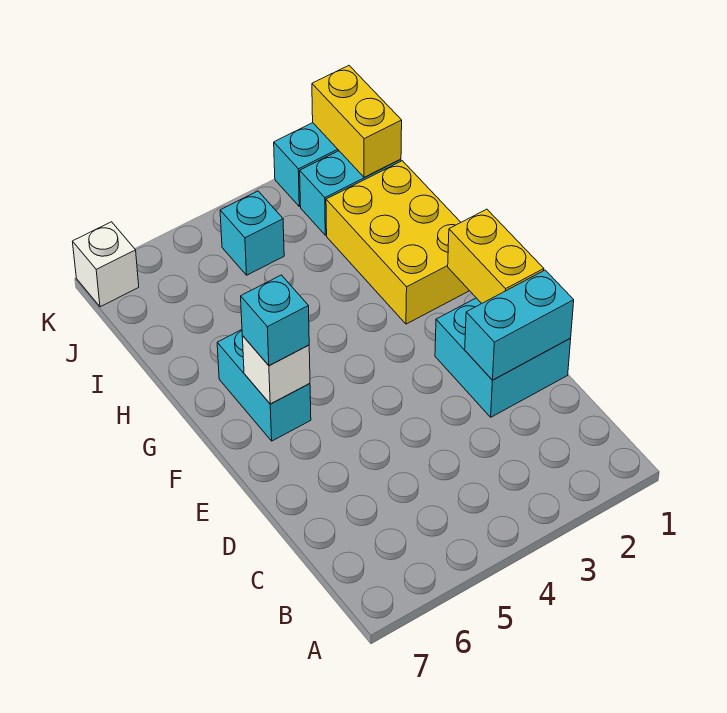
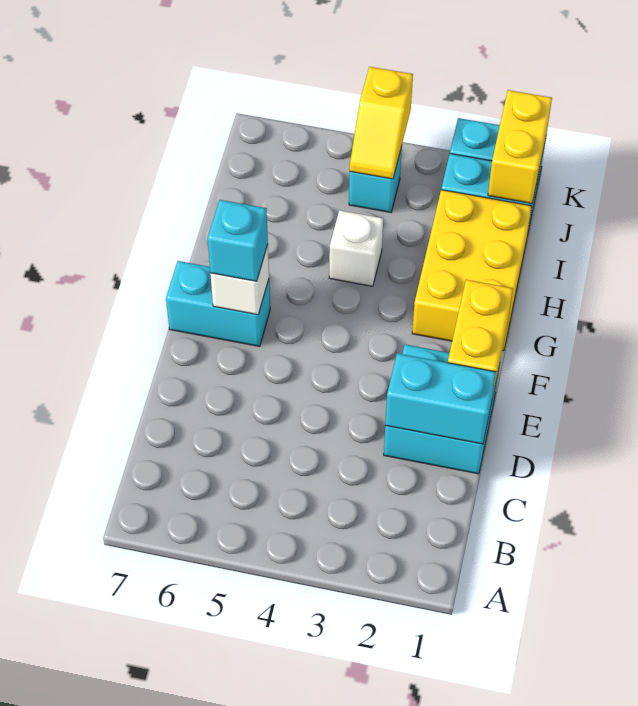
cyan brick F6:G6 level 1 -> cyan brick F6:F7 level 1
none -> yellow slope J4:K4 level 2 top K
white brick K7 level 1 -> white brick H4 level 1

